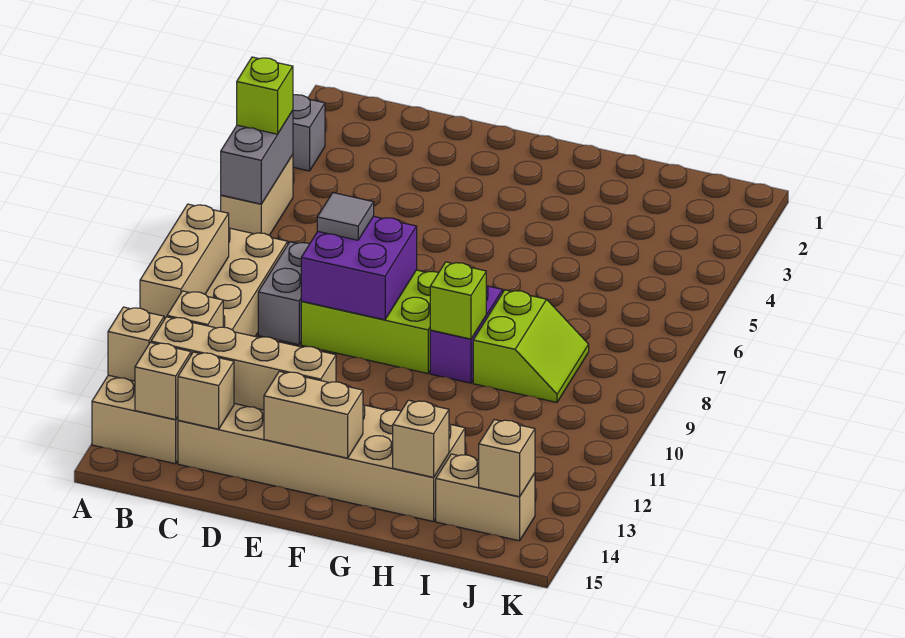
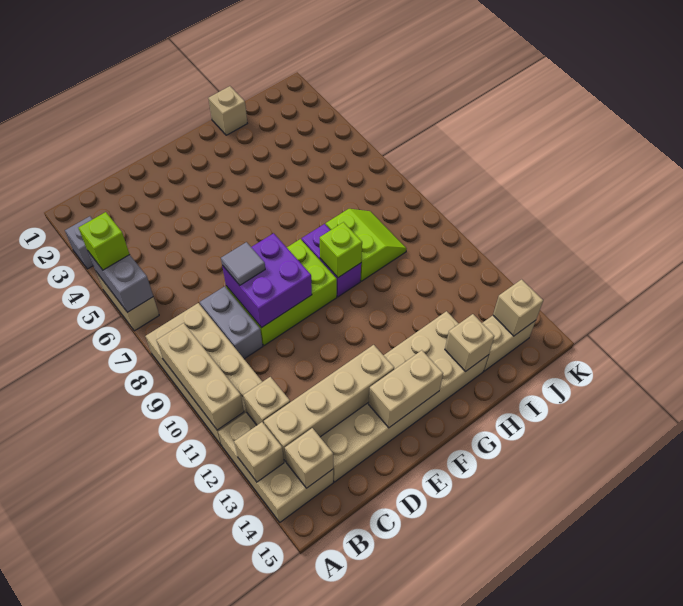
tan brick C14 level 2 -> tan brick H1 level 1

